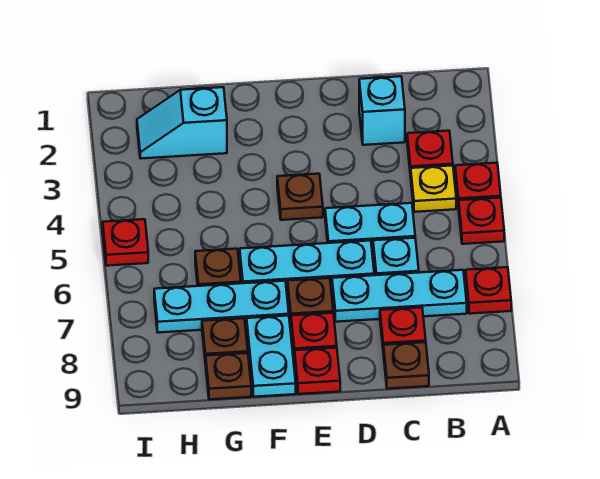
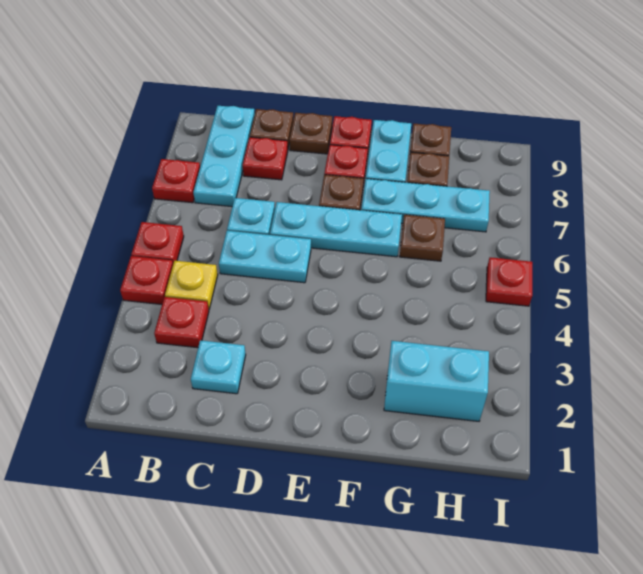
cyan plate B7:D7 level 1 -> cyan plate B7:B9 level 1
cyan brick C2 level 1 -> cyan plate C2 level 1
brown plate E4 level 1 -> brown plate D9 level 1
cyan slope G2:H2 level 1 top G -> cyan brick G2:H2 level 1

